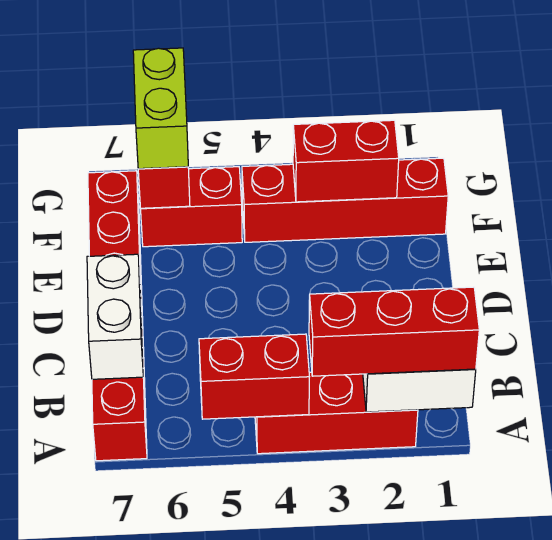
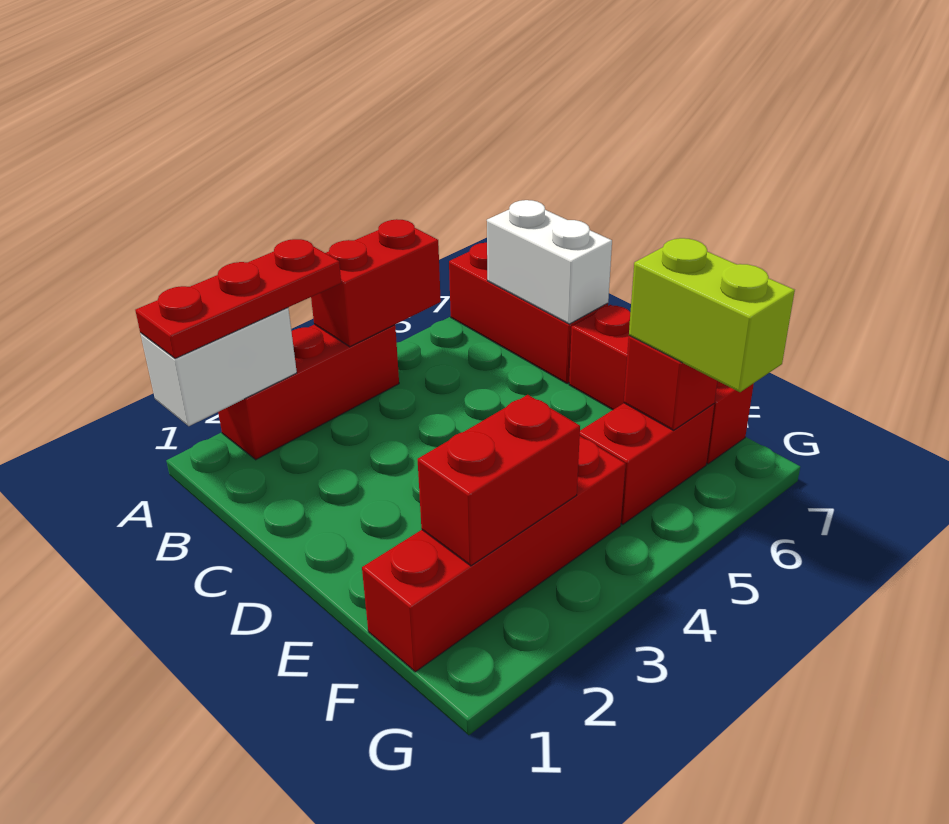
red brick A1:A3 level 3 -> red plate A1:A3 level 3

